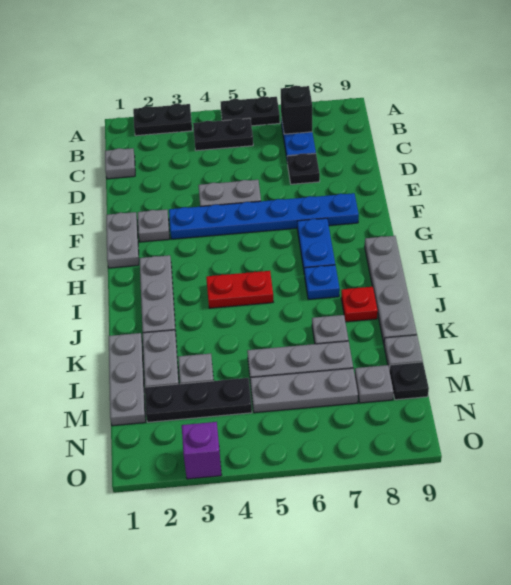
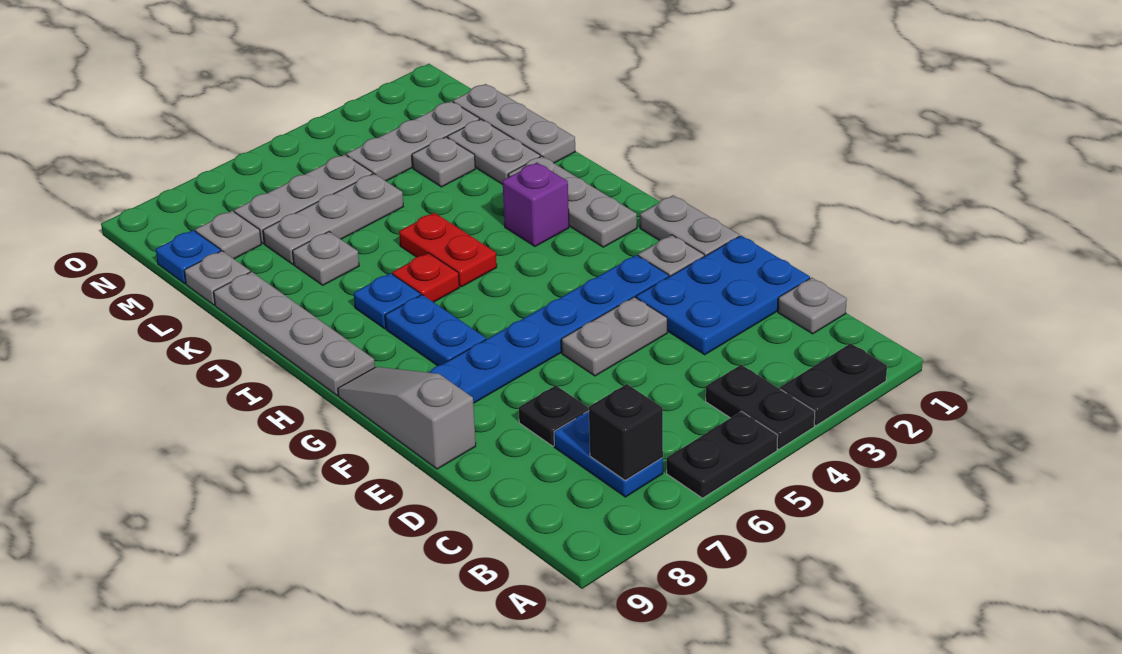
black plate B4:B5 level 1 -> black plate A4:B4 level 1
none -> blue plate D1:E3 level 1
none -> grey slope E9:G9 level 1 top E
red plate I4:I5 level 1 -> red plate I5:J5 level 1
red plate J8 level 1 -> red plate I6 level 1
black plate M2:M4 level 1 -> grey plate M2:M4 level 1
black plate M9 level 1 -> blue plate M9 level 1
purple brick O3 level 1 -> purple brick I3 level 1

